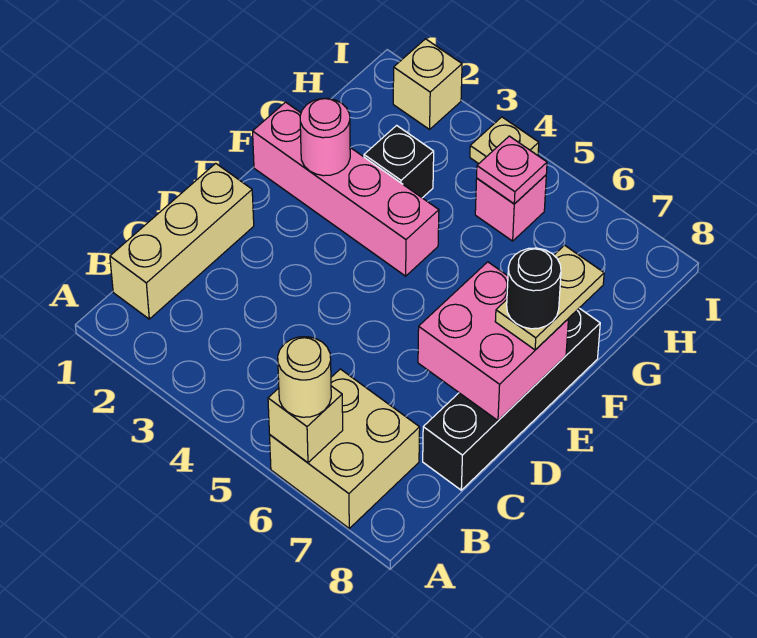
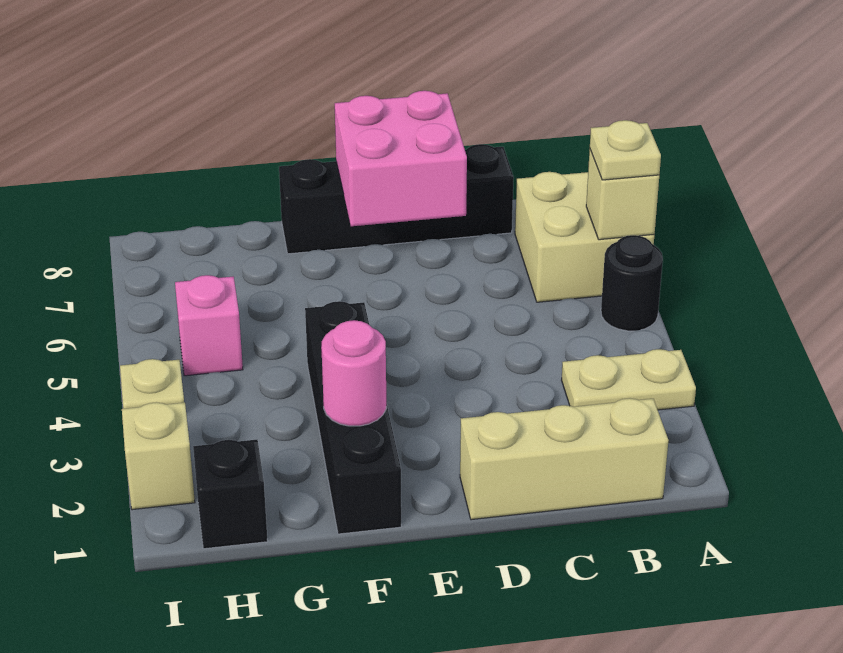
tan round brick A6 level 3 -> tan plate A6 level 3
tan plate E8:F8 level 3 -> tan plate A3:B3 level 1
black round brick E8 level 4 -> black round brick A5 level 1
pink brick F1:F4 level 1 -> black brick F1:F4 level 1
black brick G3 level 1 -> black brick H1 level 1
pink plate H5 level 2 -> none

